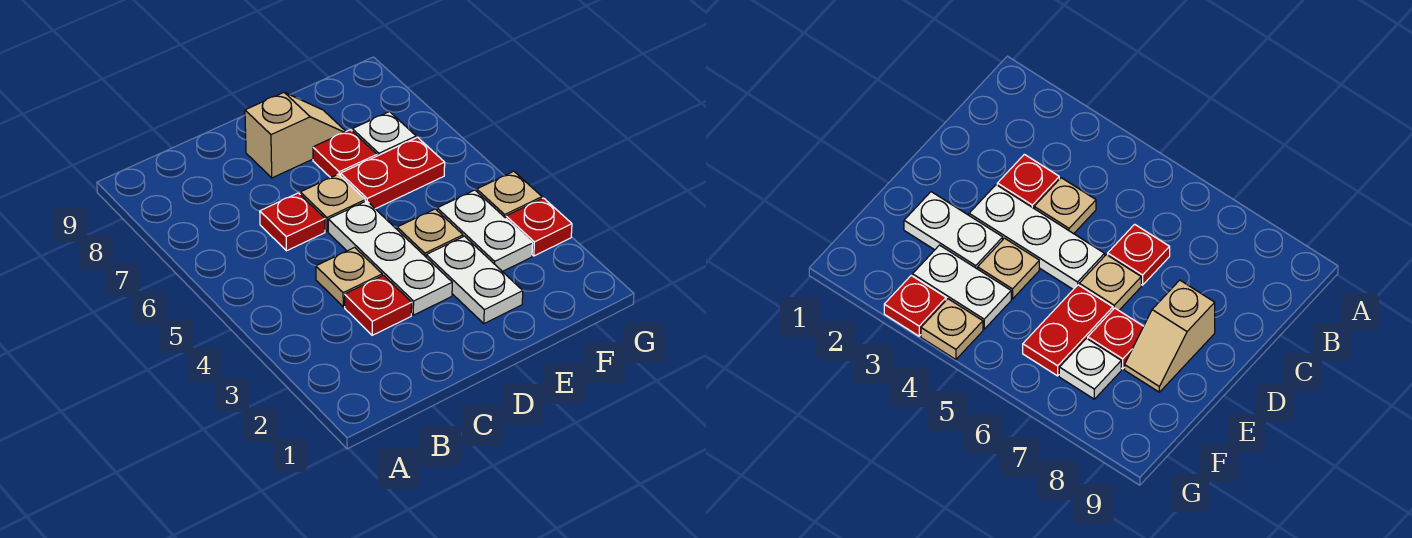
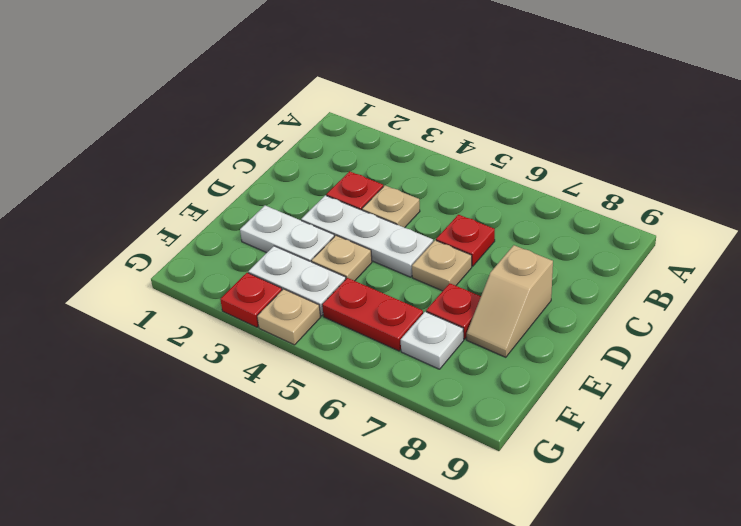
red plate E6:F6 level 1 -> red plate F5:F6 level 1

